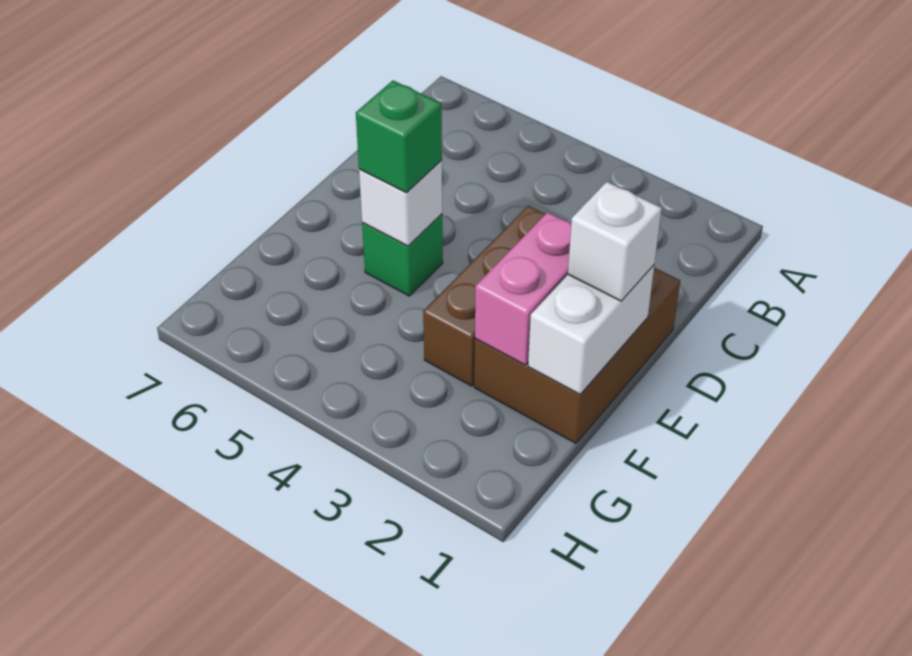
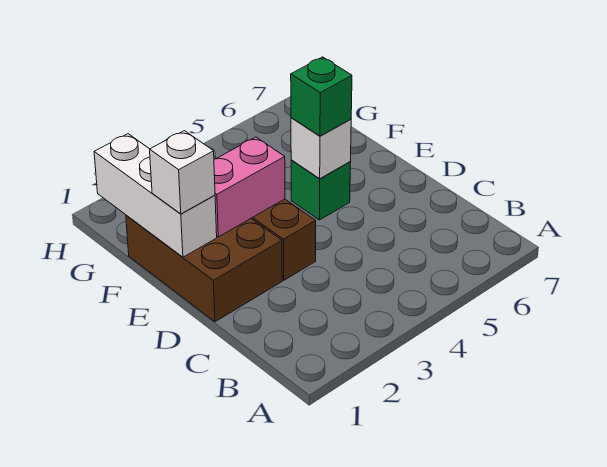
white brick E1:F1 level 2 -> white brick E1:G1 level 2
pink brick E2:F2 level 2 -> pink brick E2:E3 level 2

